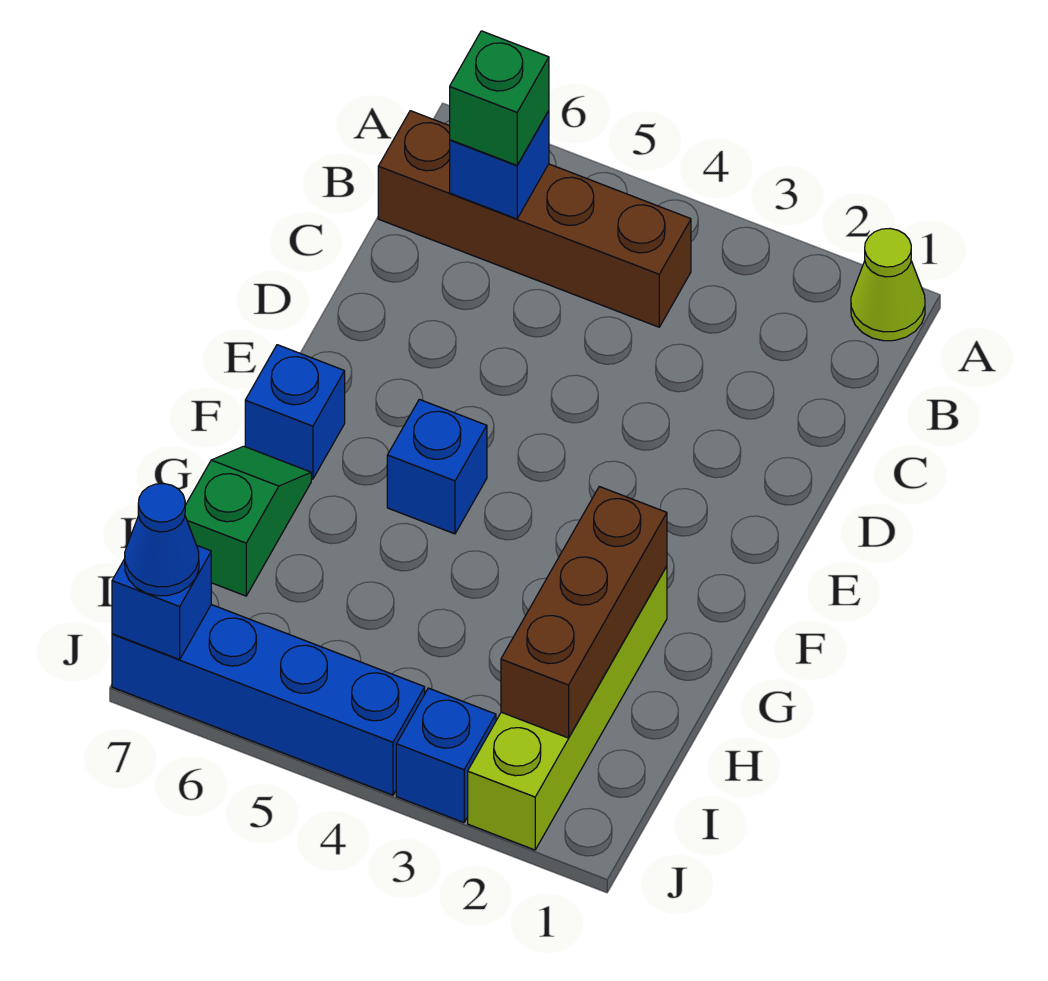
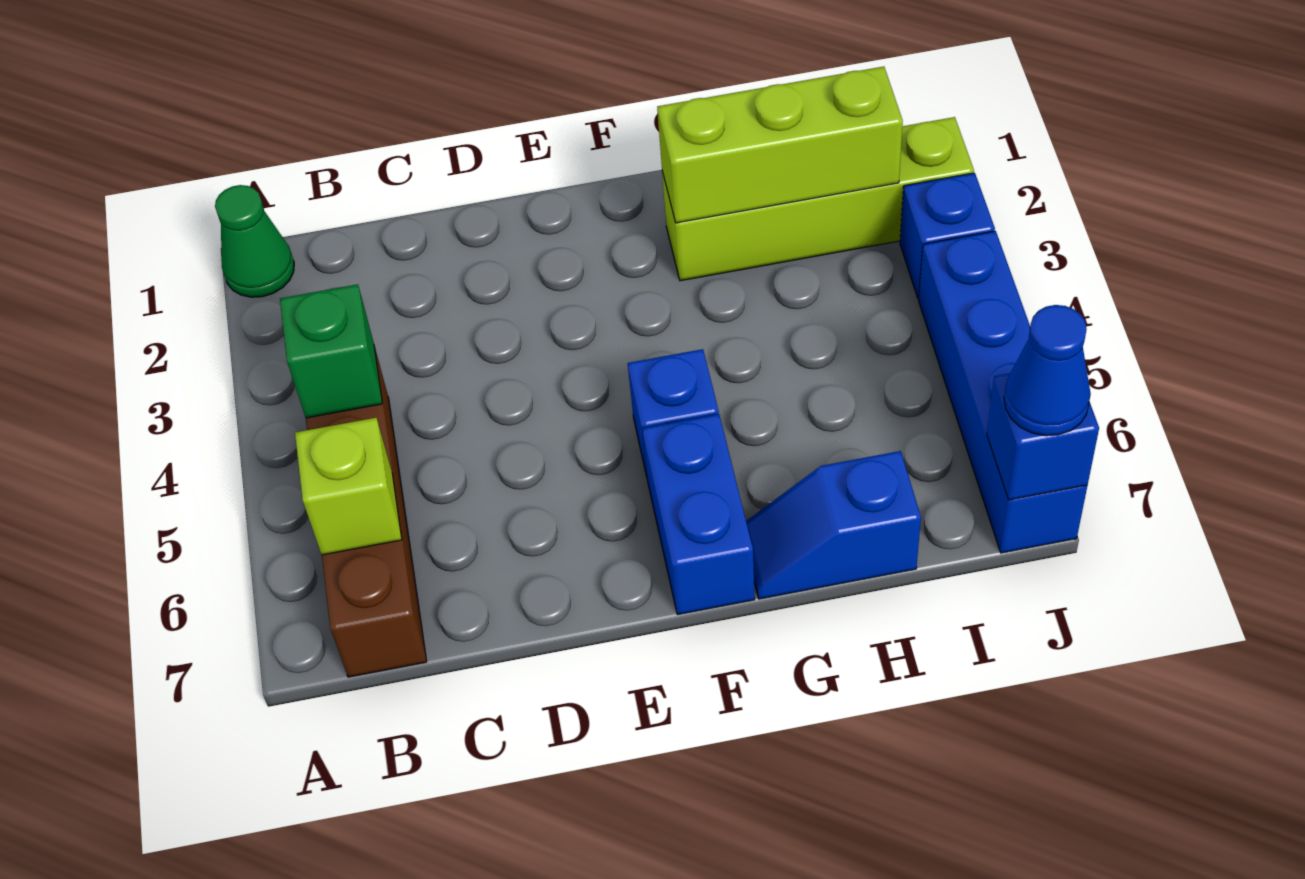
lime cone A1 level 1 -> green cone A1 level 1
blue brick B6 level 2 -> lime brick B6 level 2
green brick B6 level 3 -> green brick B4 level 2
blue brick F7 level 1 -> blue brick F6:F7 level 1
brown brick G2:I2 level 2 -> lime brick G2:I2 level 2
green slope G7:H7 level 1 top H -> blue slope G7:H7 level 1 top H

